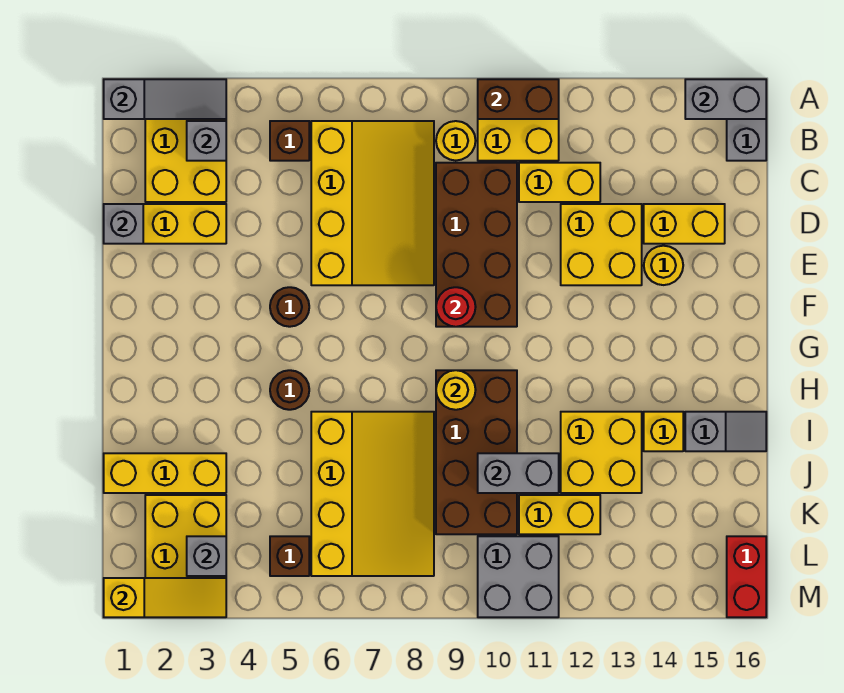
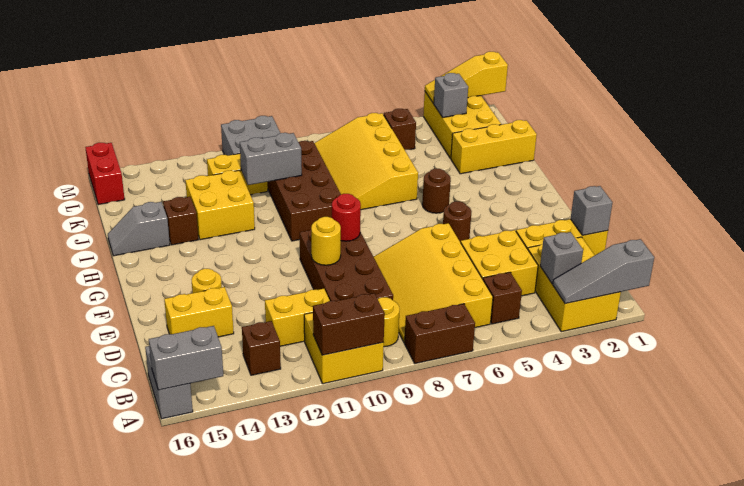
none -> brown brick A7:A8 level 1
none -> brown brick B13 level 1
yellow brick D12:E13 level 1 -> yellow brick C4:D5 level 1
yellow round brick H9 level 2 -> yellow round brick E10 level 2
yellow brick I14 level 1 -> brown brick I14 level 1

